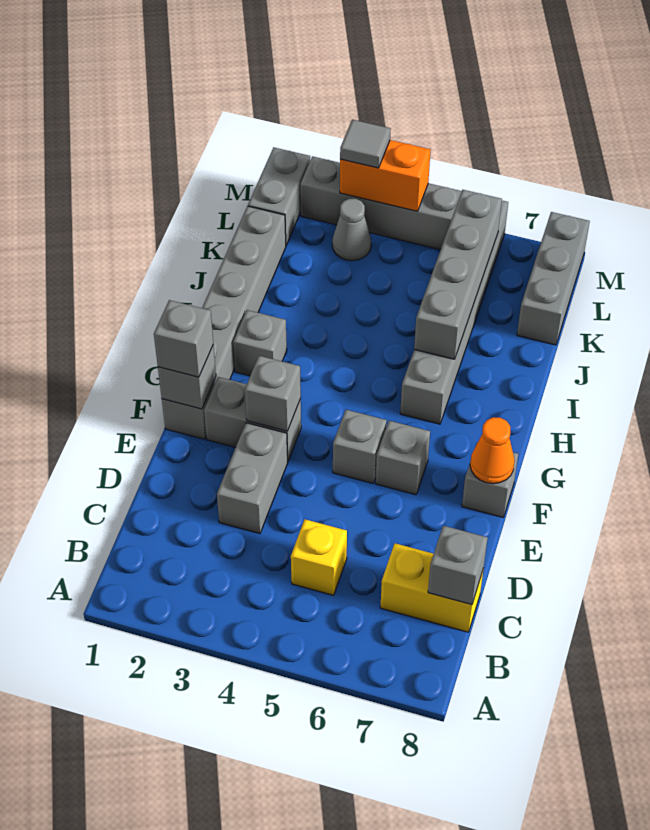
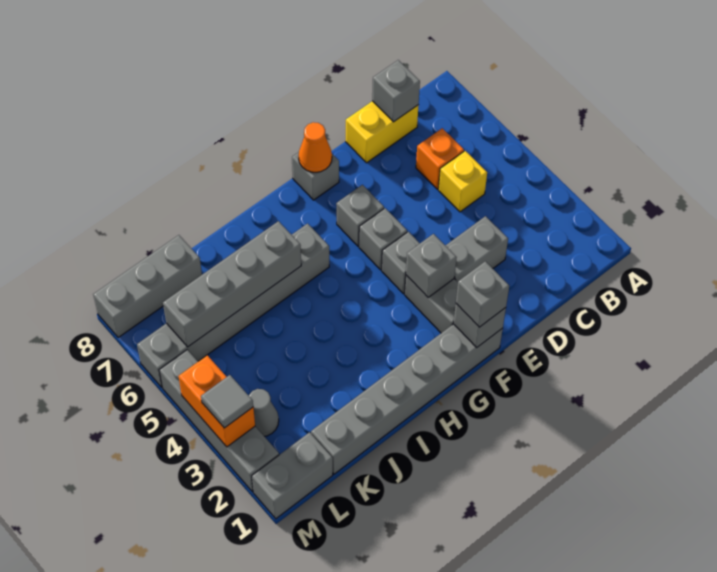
none -> orange brick C6 level 1
yellow brick C7:C8 level 1 -> yellow brick C8:D8 level 1
grey brick H2 level 1 -> grey brick F4 level 1

